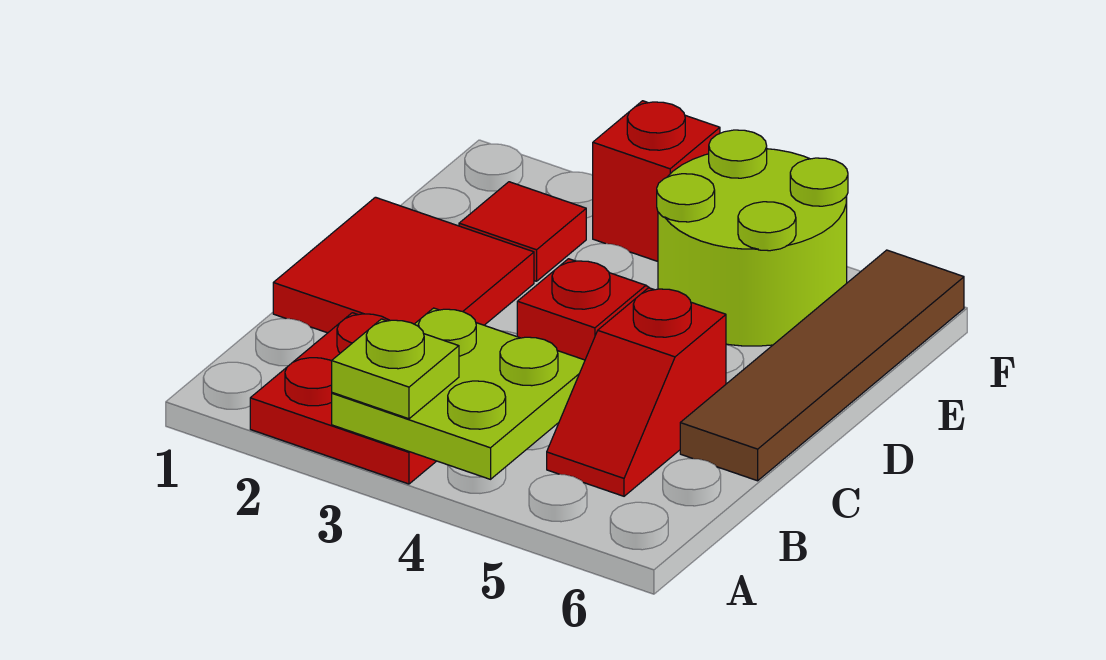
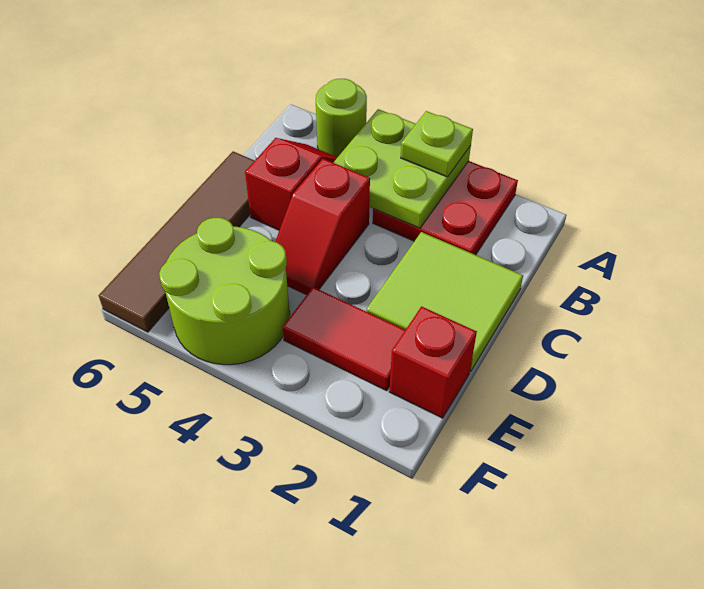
none -> lime round brick A5 level 1
red tile C1:D2 level 1 -> lime tile C1:D2 level 1
red tile E2 level 1 -> red tile E2:E3 level 1
red brick F3 level 1 -> red brick E1 level 1

